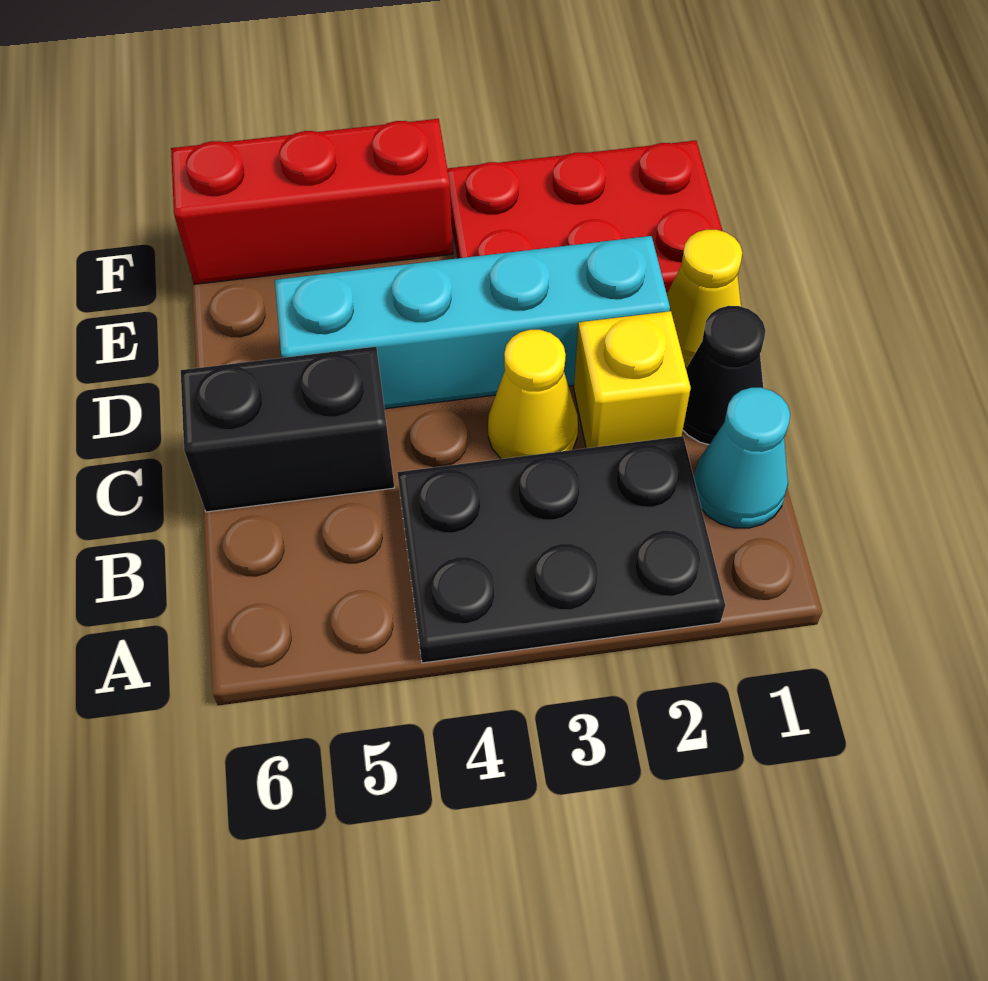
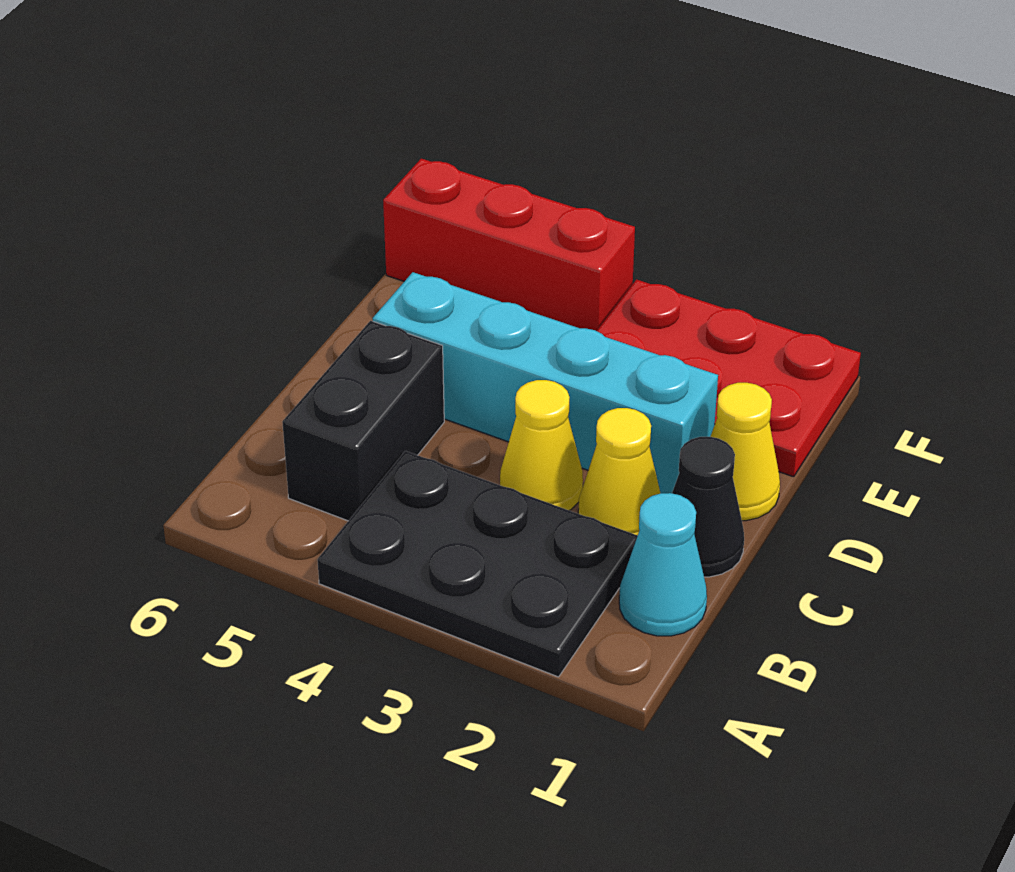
yellow brick C2 level 1 -> yellow cone C2 level 1
black brick C5:C6 level 1 -> black brick B5:C5 level 1

